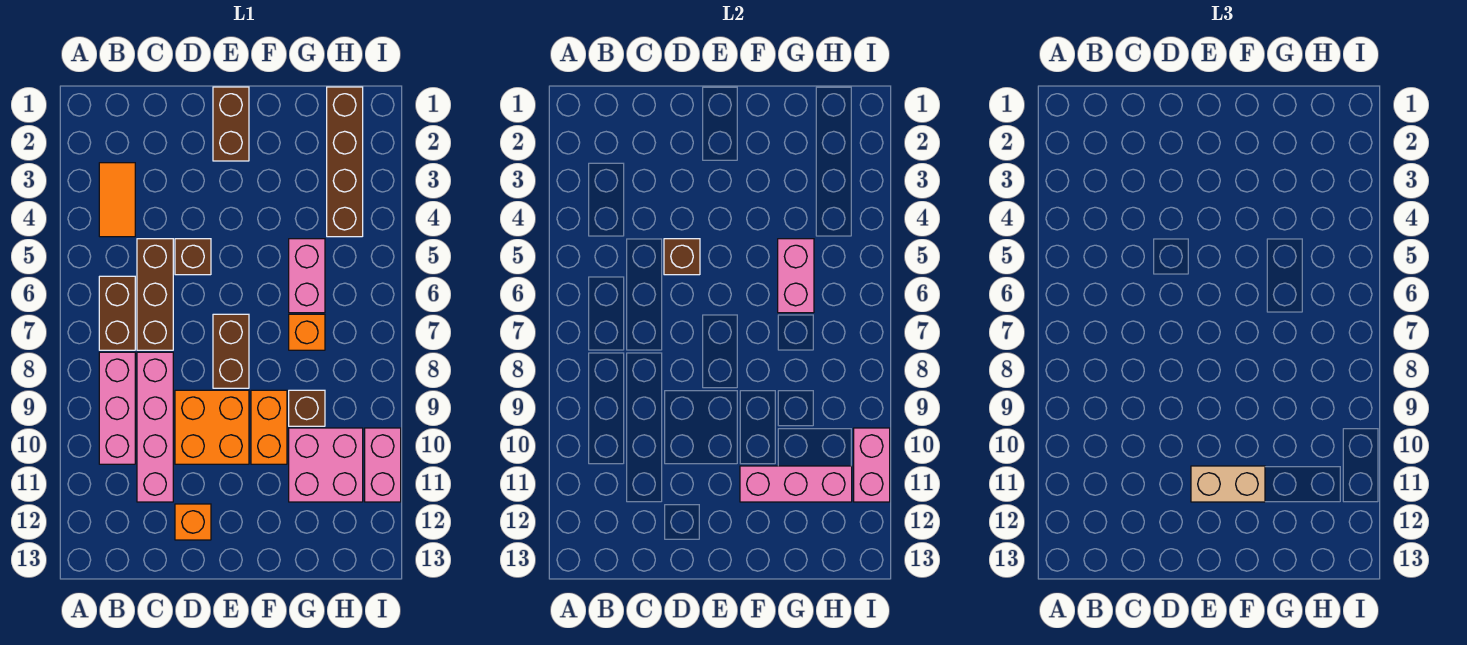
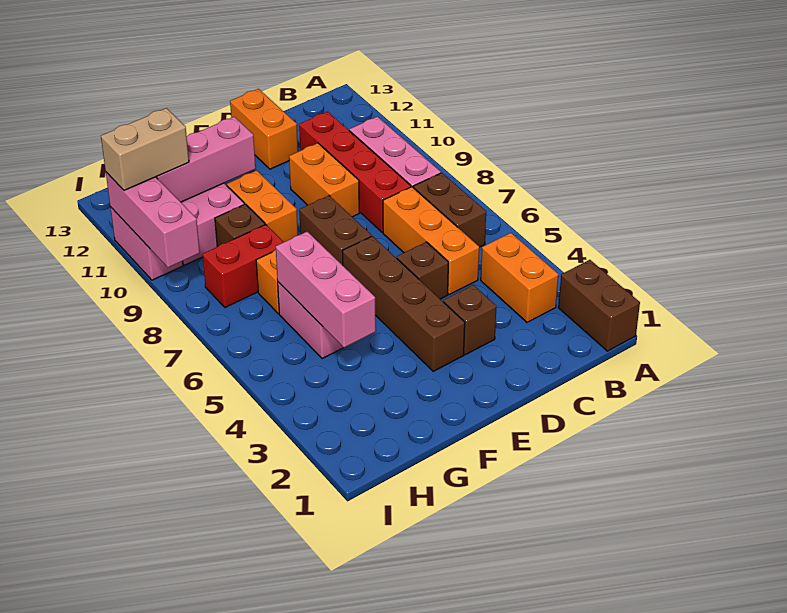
orange tile B3:B4 level 1 -> orange brick B3:B4 level 1
brown brick C5:C7 level 1 -> orange brick C5:C7 level 1
pink brick C8:C11 level 1 -> red brick C8:C11 level 1
brown brick D5 level 2 -> brown brick D3 level 1
orange brick D9:E10 level 1 -> orange brick D9:D10 level 1
orange brick D12 level 1 -> orange brick D12:D13 level 1
brown brick E1:E2 level 1 -> brown brick A1:A2 level 1
tan brick E11:F11 level 3 -> tan brick H11:I11 level 3
pink brick G5:G6 level 2 -> pink brick G4:G6 level 2
none -> red brick G8:H8 level 1
brown brick H1:H4 level 1 -> brown brick E3:E6 level 1
pink brick I10:I11 level 2 -> pink brick I9:I11 level 2

